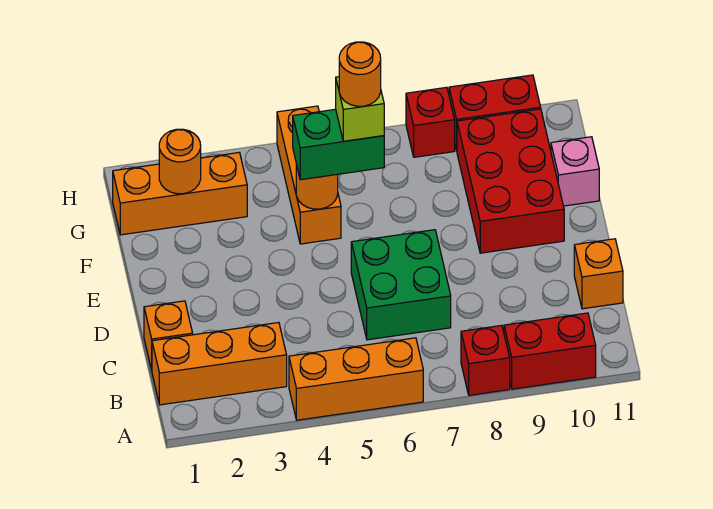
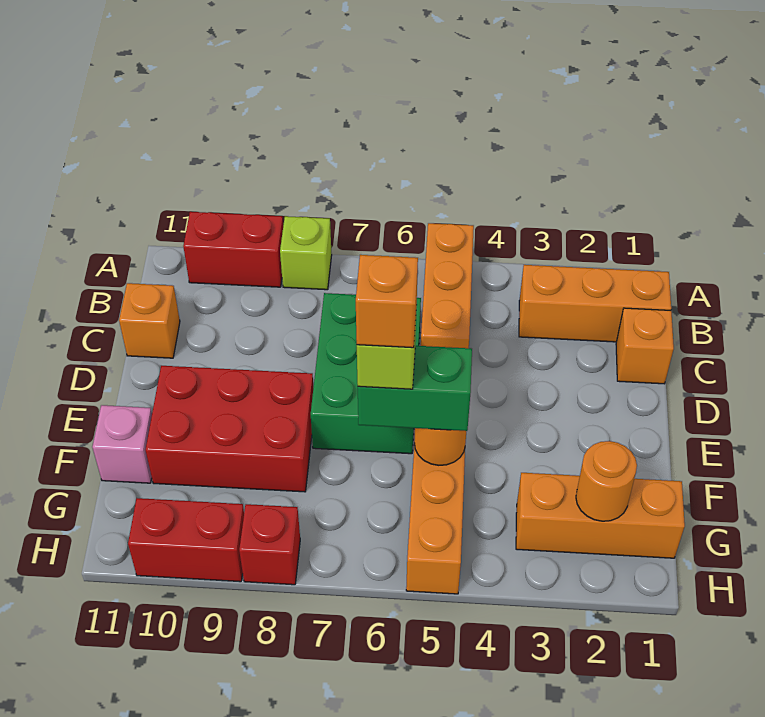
orange brick A4:A6 level 1 -> orange brick A5:C5 level 1
red brick A8 level 1 -> lime brick A8 level 1
green brick C6:D7 level 1 -> green brick C6:E7 level 1
red brick E9:G10 level 1 -> red brick E8:F10 level 1
orange round brick F6 level 5 -> orange brick F6 level 5

